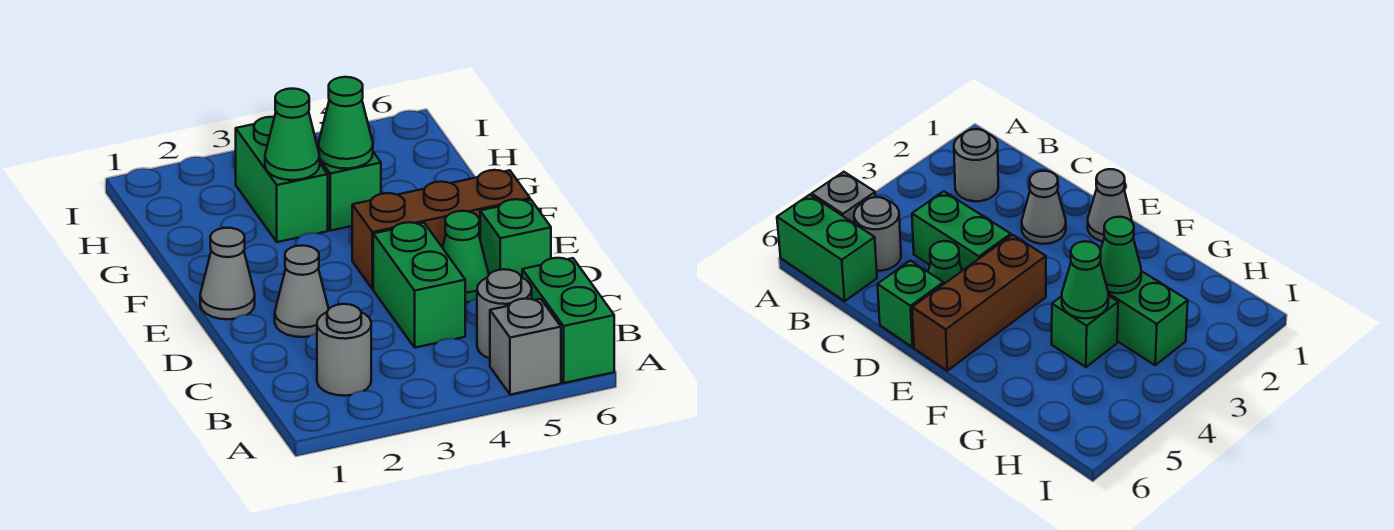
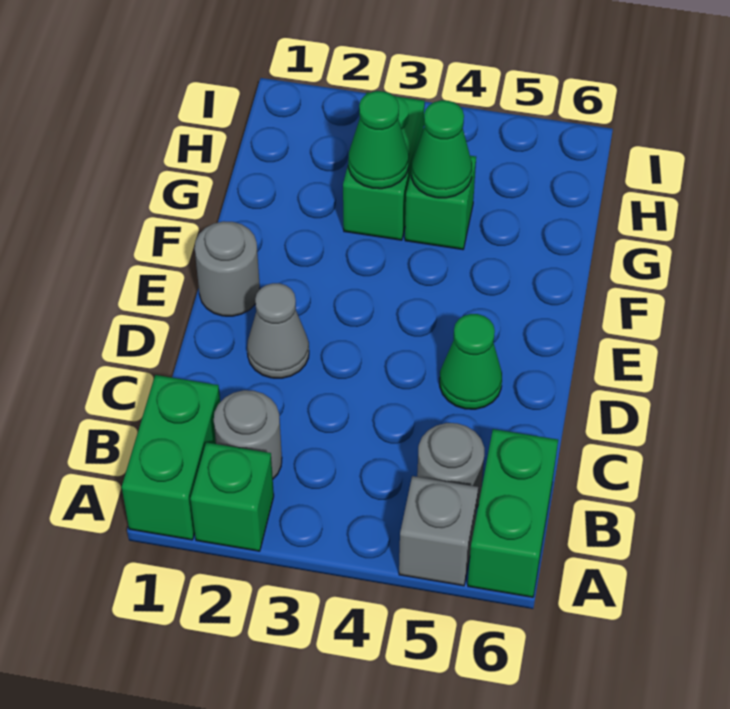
green brick C4:D4 level 1 -> green brick A1:B1 level 1
green brick D6 level 1 -> green brick A2 level 1
grey cone E1 level 1 -> grey round brick E1 level 1
brown brick E4:E6 level 1 -> none

